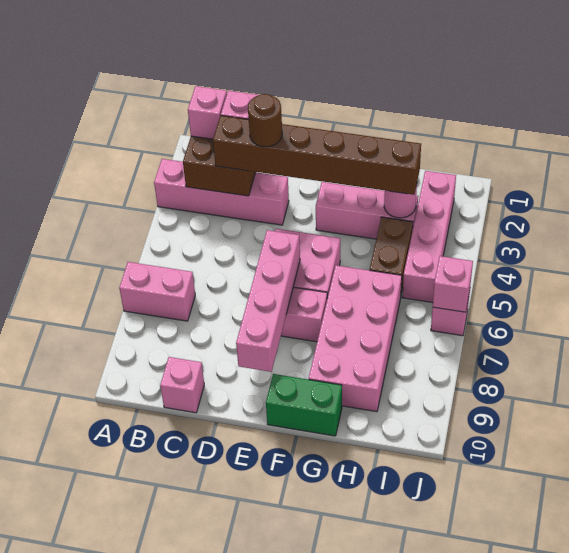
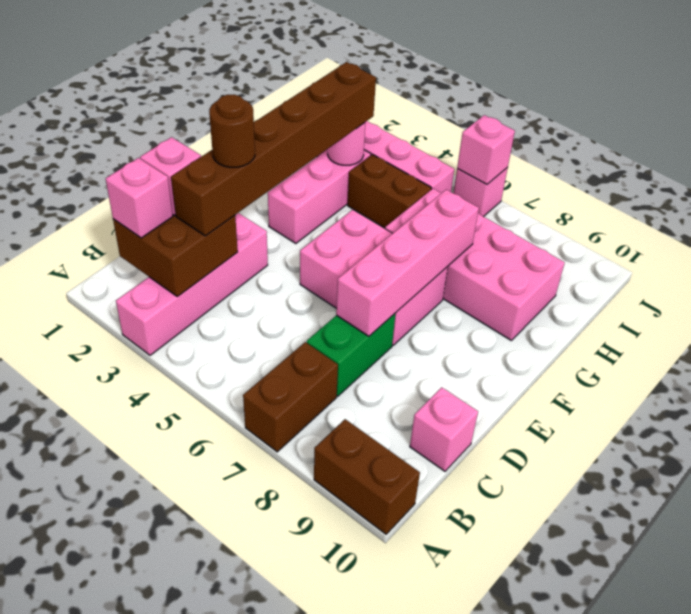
pink brick A7:B7 level 1 -> brown brick A7:B7 level 1
none -> brown brick A9:A10 level 1
pink brick E6:E9 level 2 -> pink brick D7:G7 level 2
green brick F10:G10 level 1 -> green brick C7:D7 level 1

